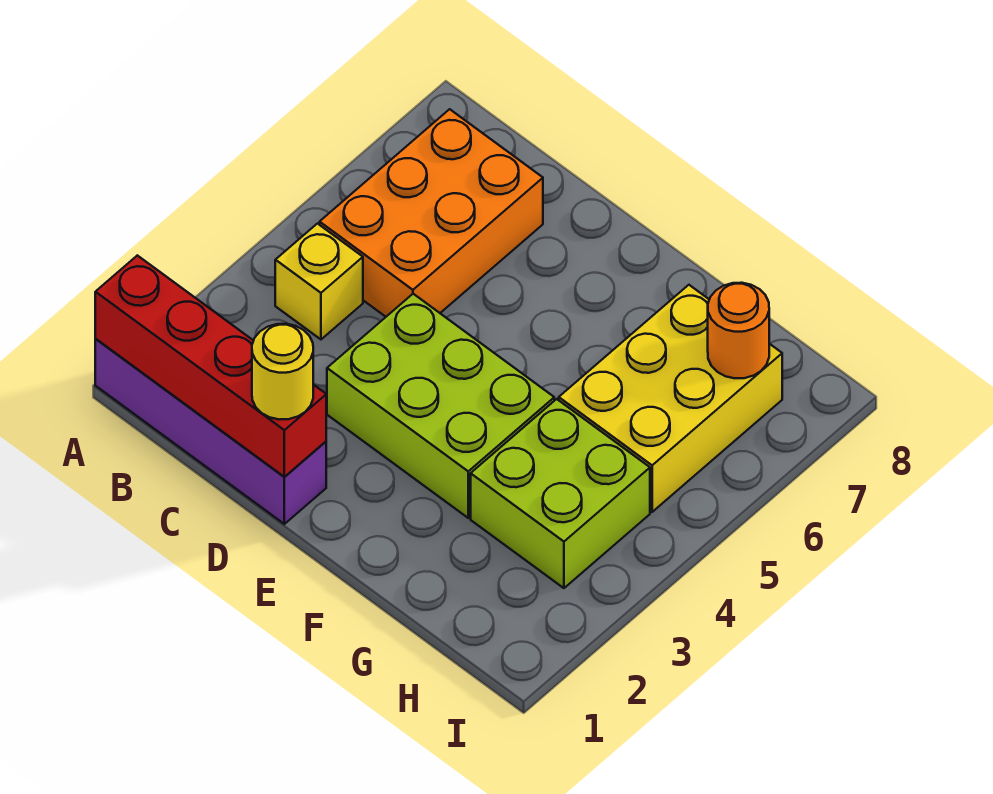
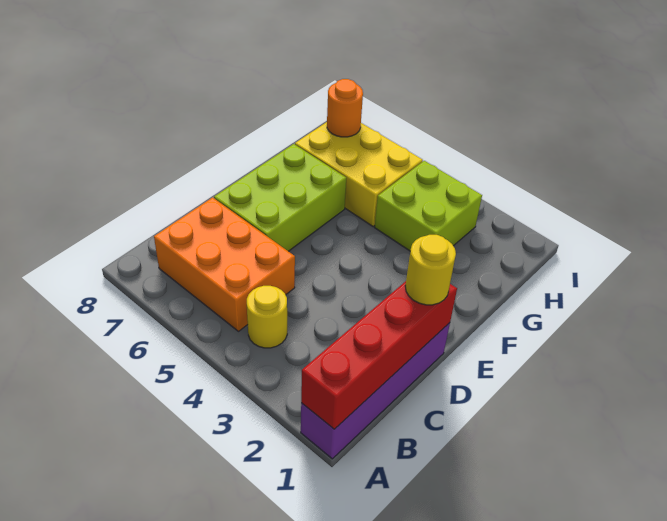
yellow brick B4 level 1 -> yellow round brick B4 level 1
lime brick D3:F4 level 1 -> lime brick D6:F7 level 1

